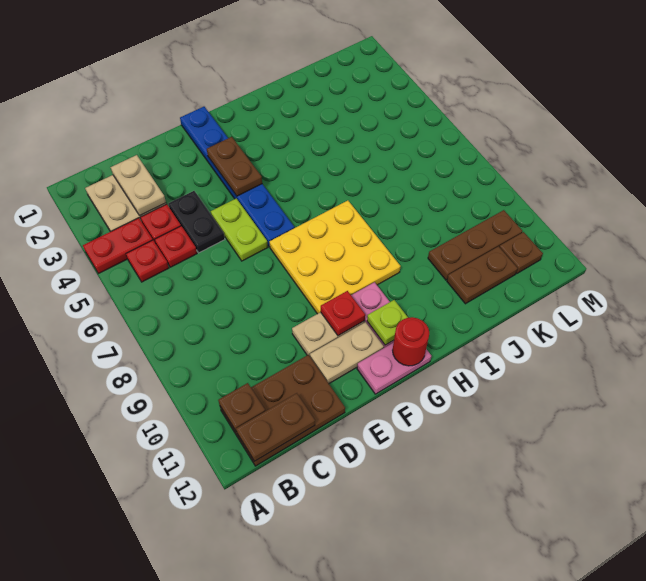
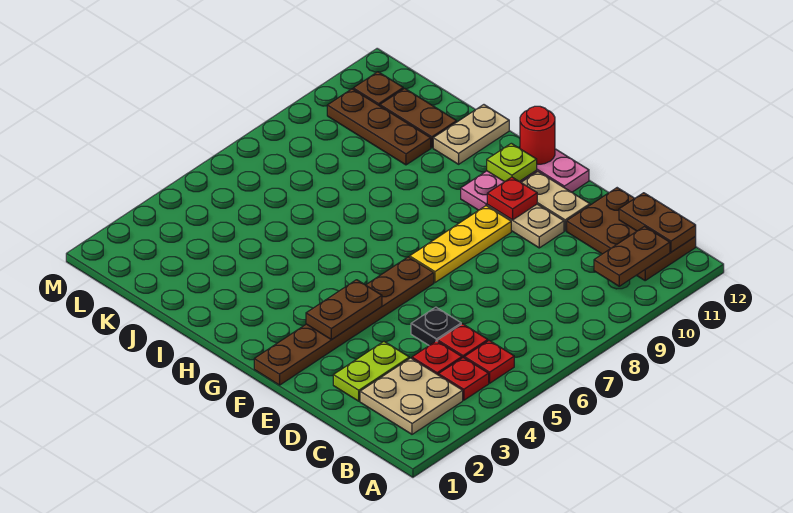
red plate A4:B4 level 1 -> red plate B4 level 1
brown plate B11 level 2 -> brown plate B10:B11 level 2
tan plate C2:C3 level 2 -> tan plate I11:I12 level 1
black plate D4:D5 level 1 -> black plate D5 level 1
lime plate E5:E6 level 1 -> lime plate D2:D3 level 1
blue plate F1:F6 level 1 -> brown plate F1:F6 level 1
yellow plate F7:H9 level 1 -> yellow plate F7:F9 level 1

